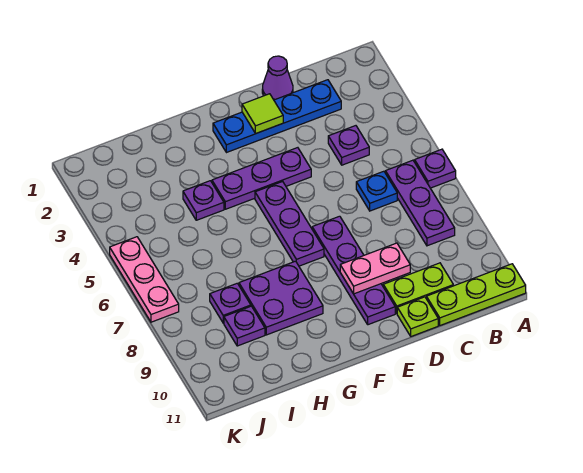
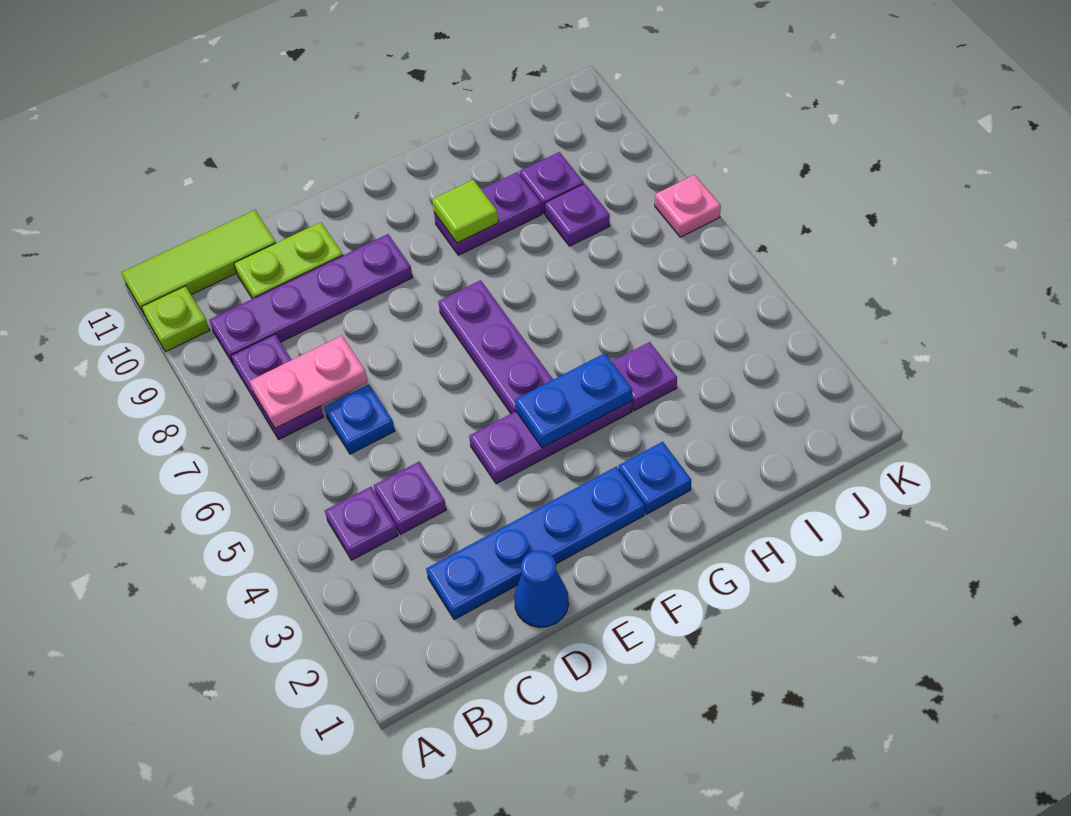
purple plate A6 level 1 -> purple plate B4 level 1
lime plate A11:C11 level 1 -> lime tile A11:C11 level 1
purple plate B6:B8 level 1 -> purple plate B7:B8 level 1
purple cone D1 level 1 -> blue cone D1 level 1
pink plate D9:E9 level 2 -> pink plate B7:C7 level 2
lime plate D11 level 1 -> lime plate A10 level 1
lime tile E2 level 2 -> lime tile G9 level 2
purple plate E7:E10 level 1 -> purple plate B9:E9 level 1
none -> blue plate F4:G4 level 2
none -> blue plate G2 level 1
purple plate G8:H9 level 1 -> purple plate G9:H9 level 1
pink plate K5:K7 level 1 -> pink plate K7 level 1

